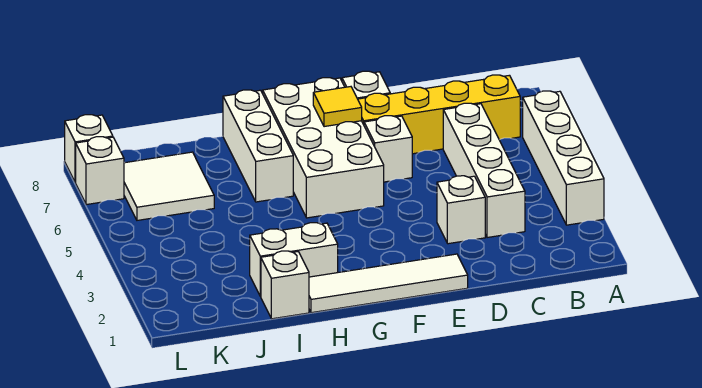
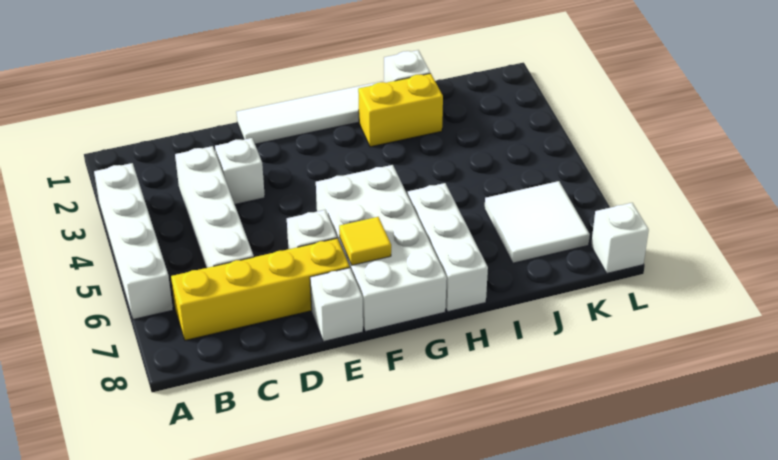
white brick H2:I2 level 1 -> yellow brick H2:I2 level 1
white brick L7 level 1 -> none

